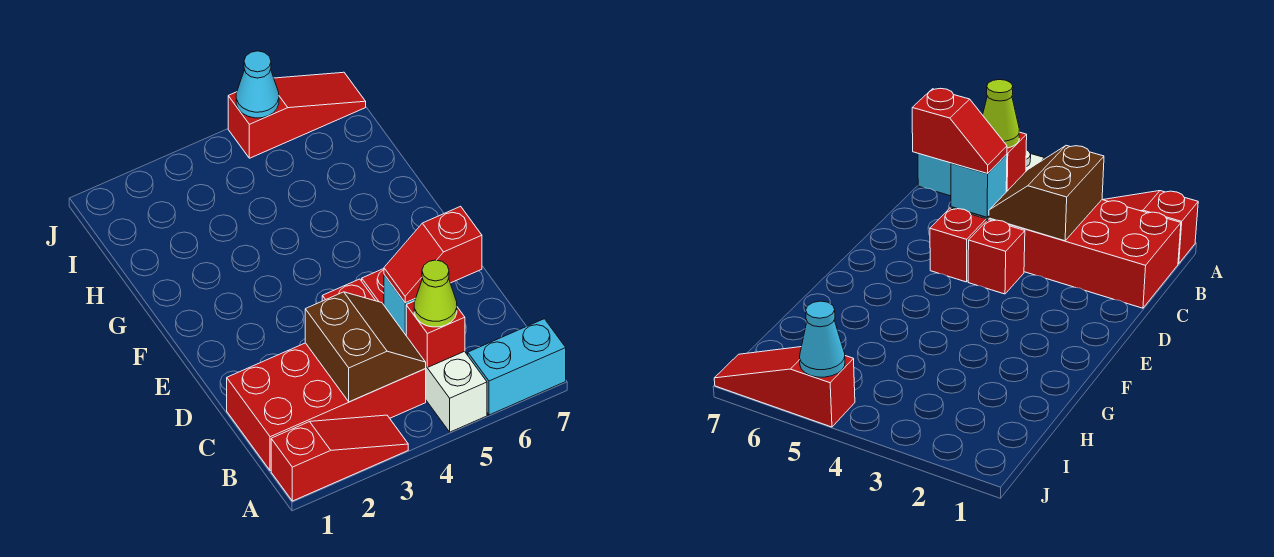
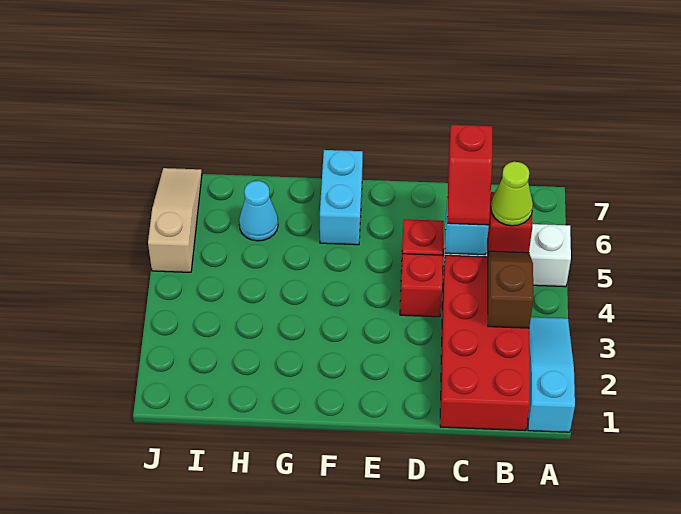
red slope A1:A3 level 1 top 1 -> cyan slope A1:A3 level 1 top 1
cyan brick A6:A7 level 1 -> cyan brick F6:F7 level 1
brown slope B3:C4 level 2 top 3 -> brown slope B3:B4 level 2 top 3
red slope J5:J7 level 1 top 5 -> tan slope J5:J7 level 1 top 5
cyan cone J5 level 2 -> cyan cone H6 level 1

